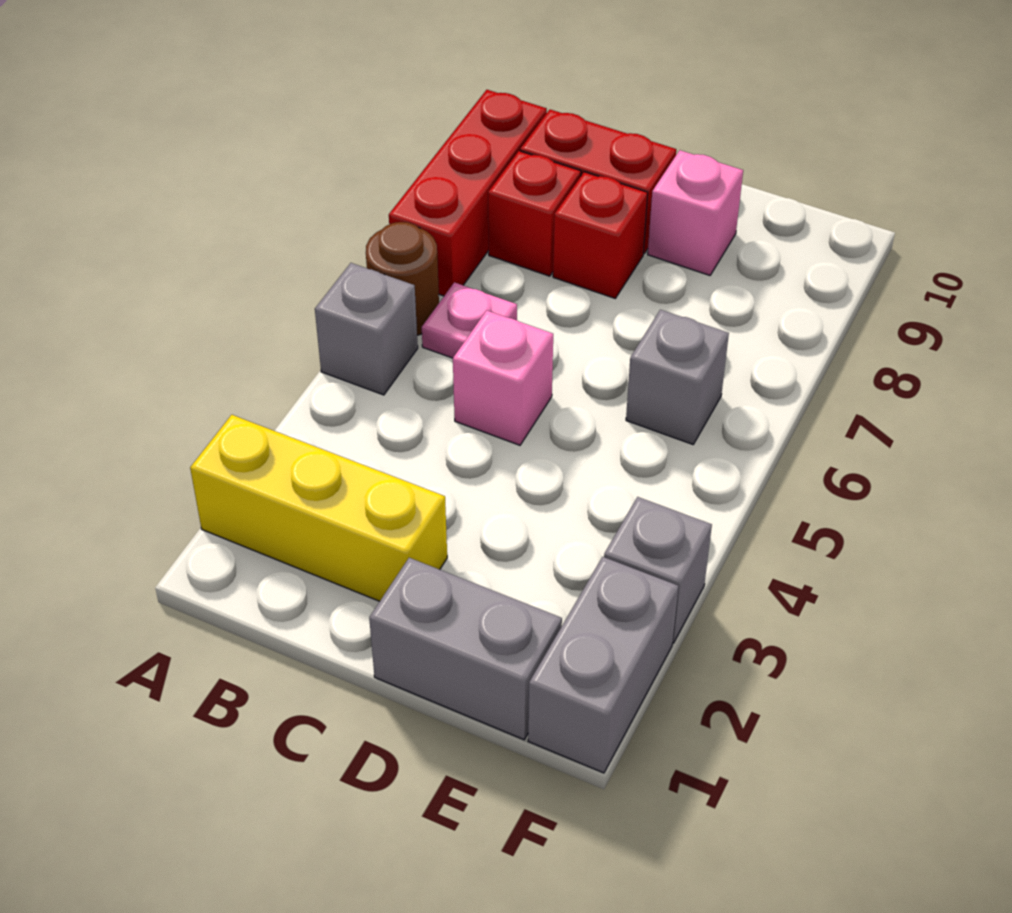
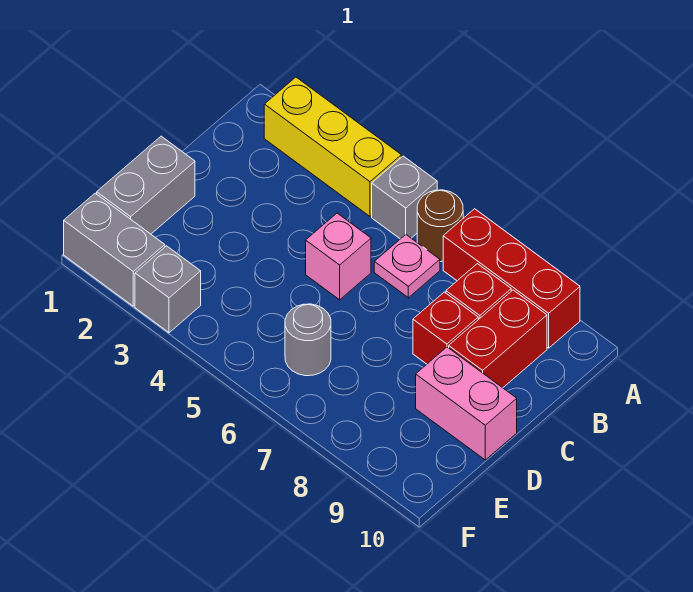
yellow brick A2:C2 level 1 -> yellow brick A2:A4 level 1
pink brick D9 level 1 -> pink brick D9:D10 level 1
grey brick E6 level 1 -> grey round brick E6 level 1

